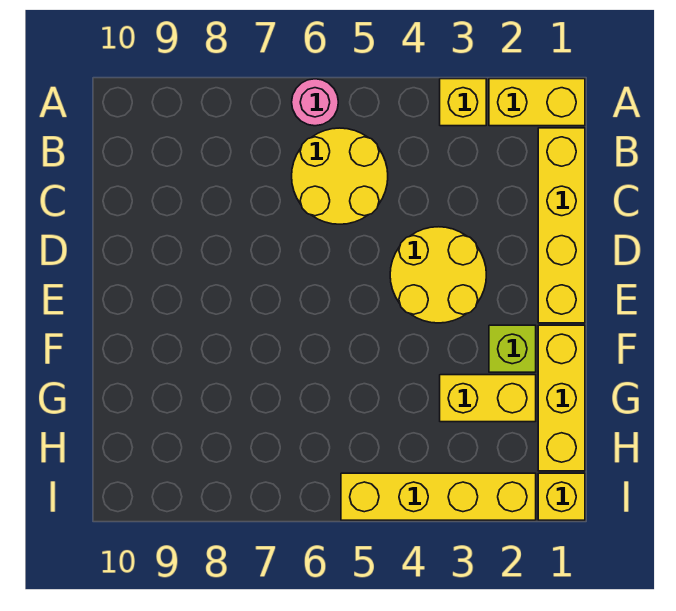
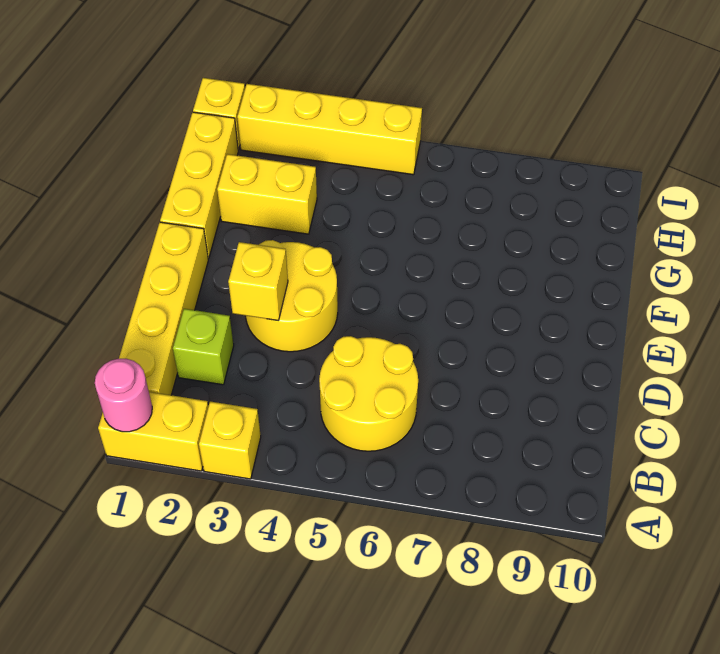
pink round brick A6 level 1 -> pink round brick A1 level 2
none -> yellow brick D3 level 2
lime brick F2 level 1 -> lime brick C2 level 1

